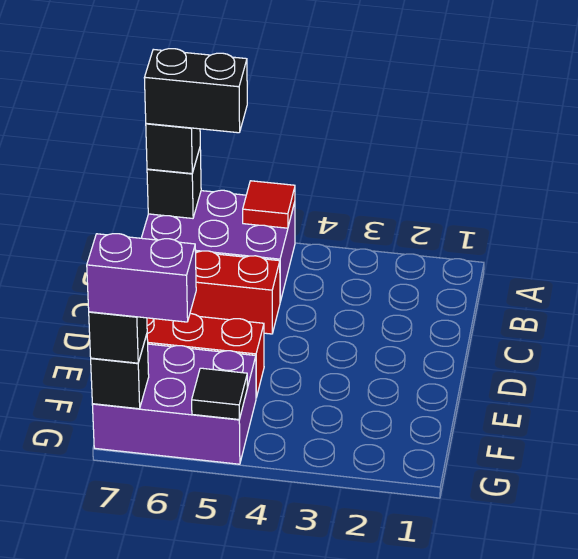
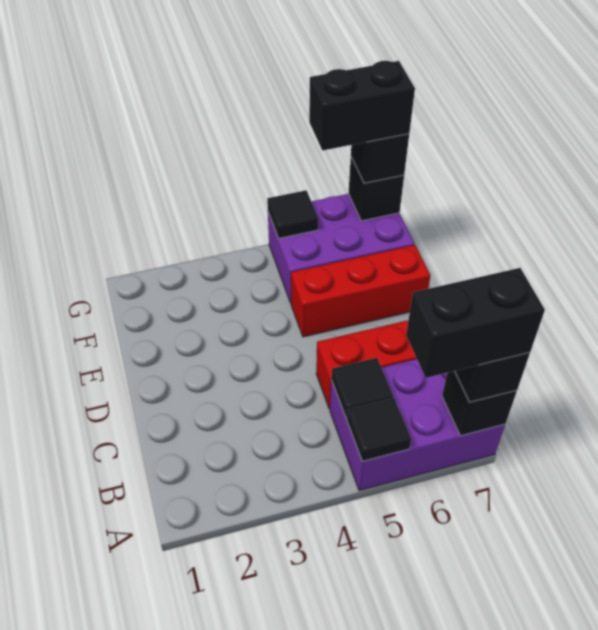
red tile A5 level 2 -> black tile A5 level 2
none -> black tile B5 level 2
purple brick G6:G7 level 4 -> black brick G6:G7 level 4

